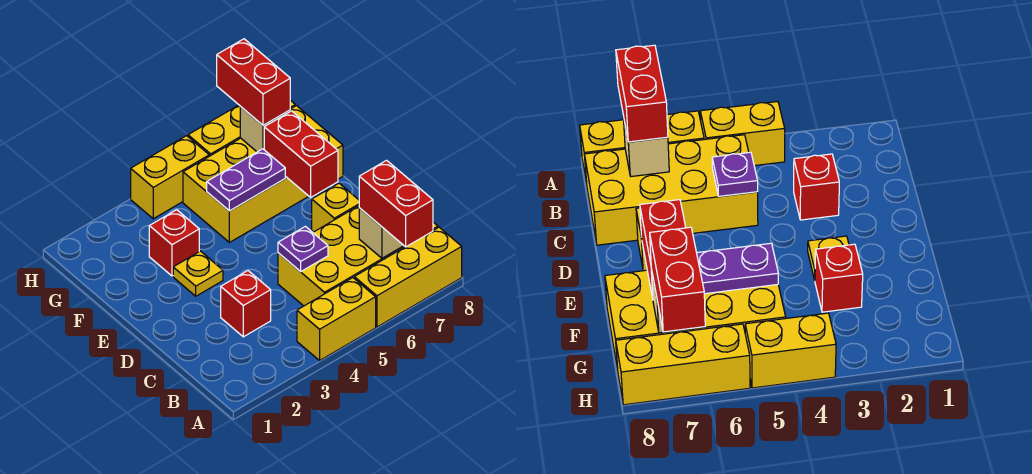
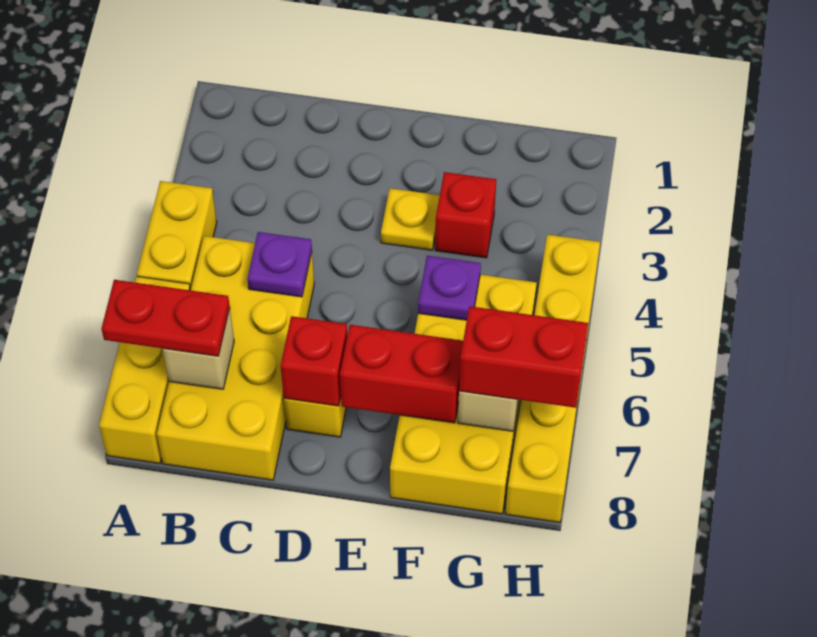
red brick A7:B7 level 3 -> red plate A7:B7 level 3
red brick C3 level 1 -> red brick D7 level 2
purple plate F5:F6 level 2 -> purple plate F5 level 2

